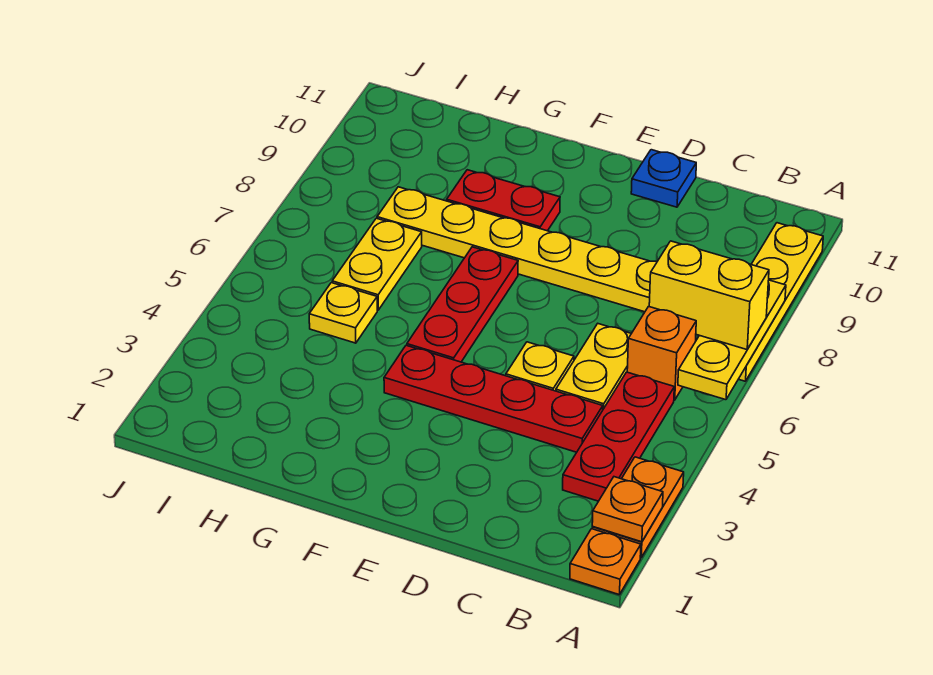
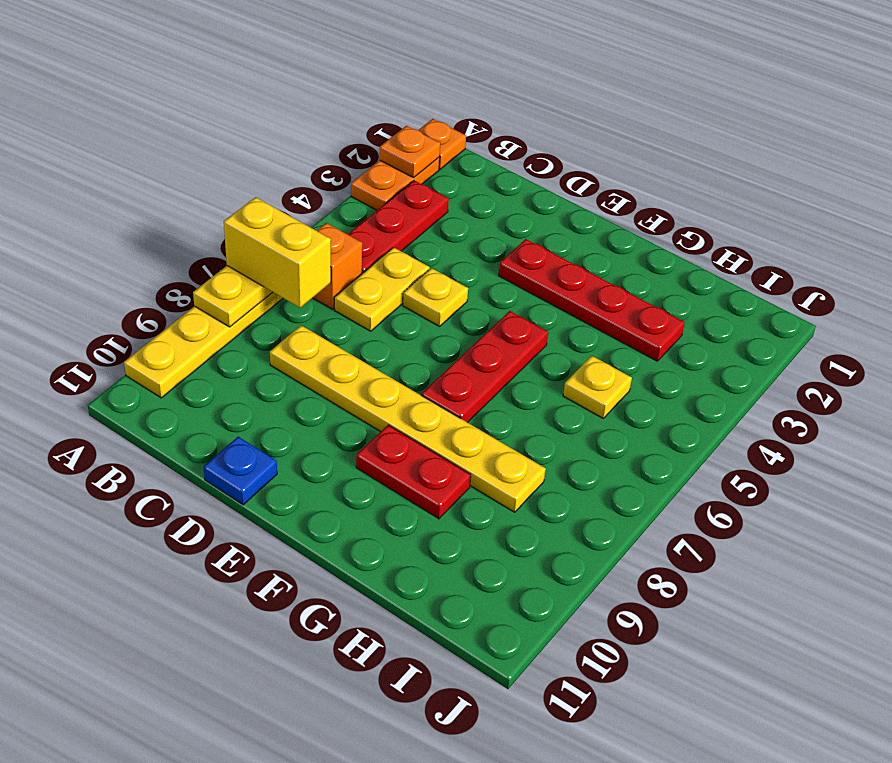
red plate C4:F4 level 1 -> red plate E3:H3 level 1
yellow plate H6:H7 level 1 -> none

